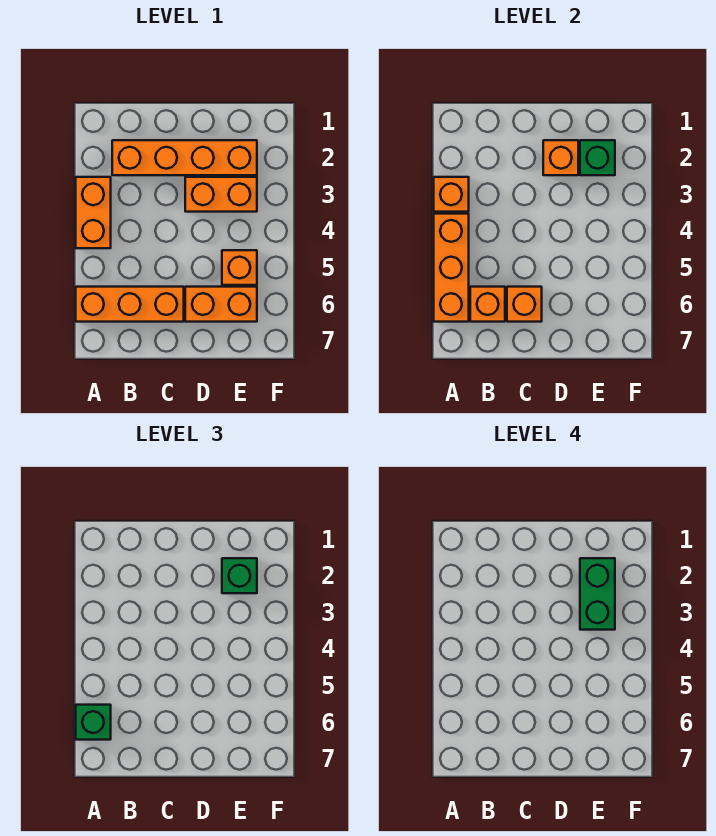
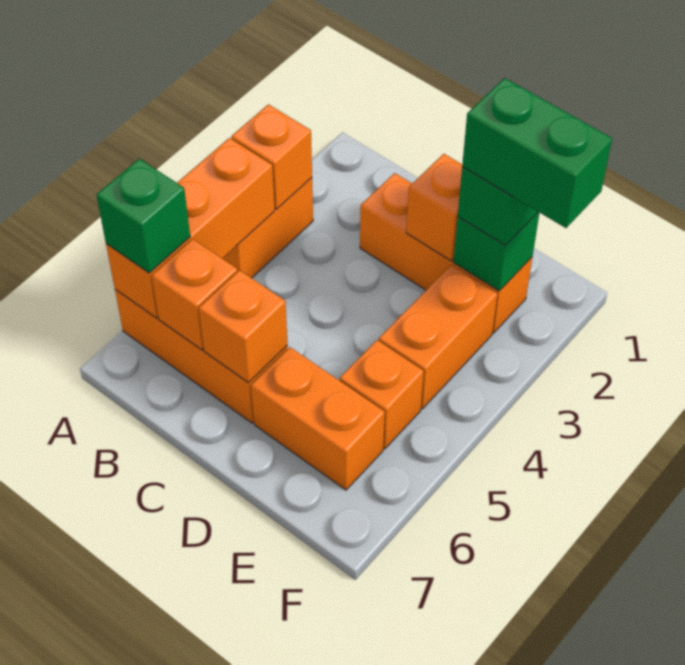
orange brick B2:E2 level 1 -> orange brick C2:E2 level 1
orange brick D3:E3 level 1 -> orange brick E3:E4 level 1
green brick E2:E3 level 4 -> green brick E2:F2 level 4

